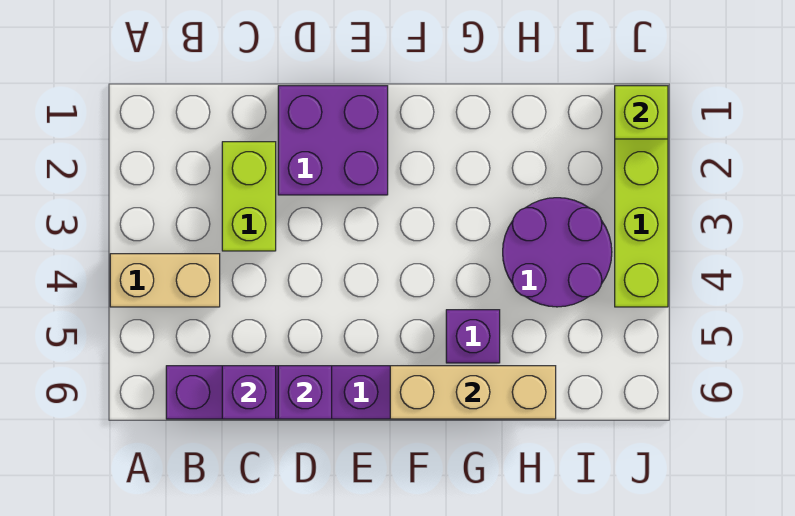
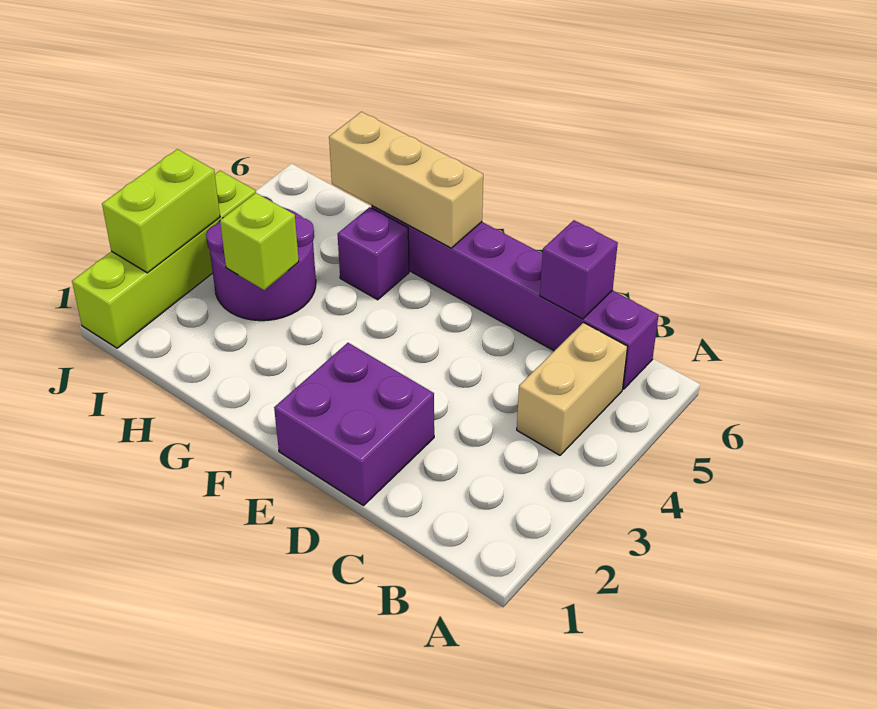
tan brick A4:B4 level 1 -> tan brick B4:B5 level 1
lime brick C2:C3 level 1 -> lime brick J2:J3 level 2
purple brick D6 level 2 -> none
lime brick J1 level 2 -> lime brick H3 level 2

